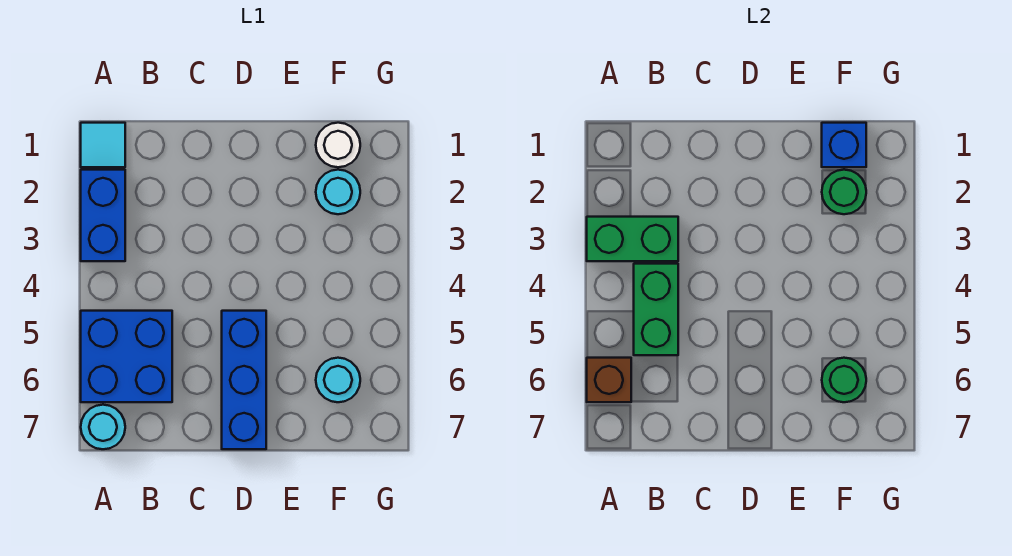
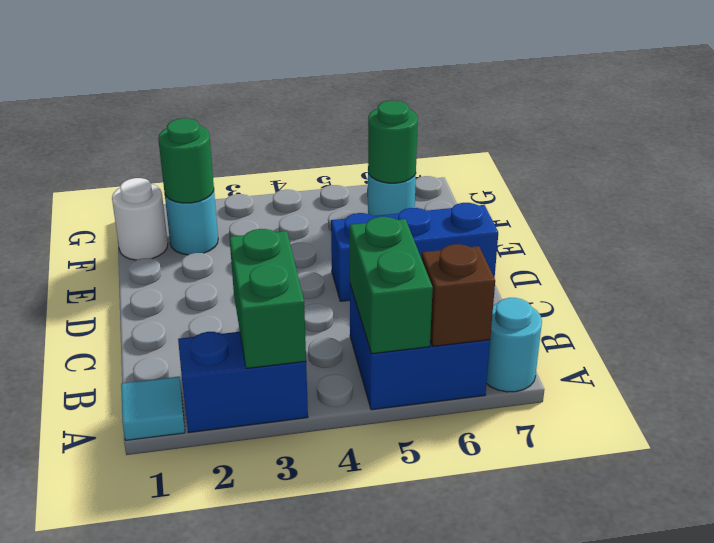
green brick B4:B5 level 2 -> green brick A5:B5 level 2
blue brick F1 level 2 -> none

